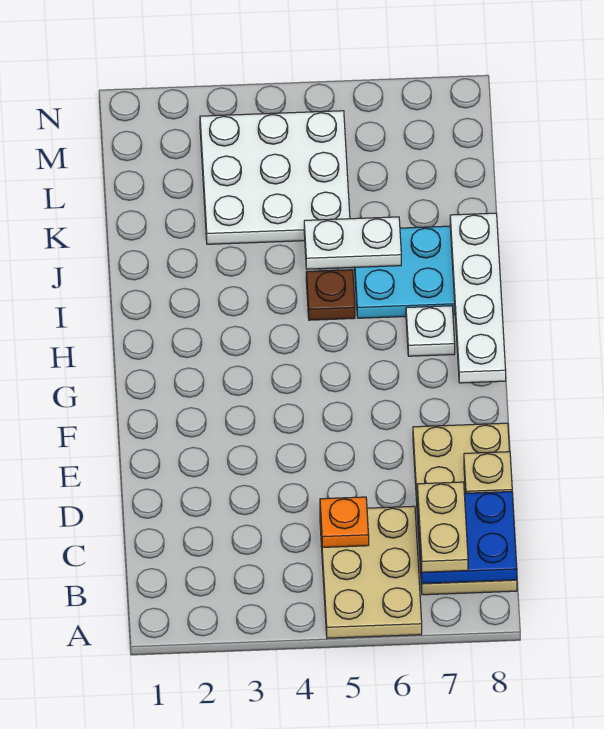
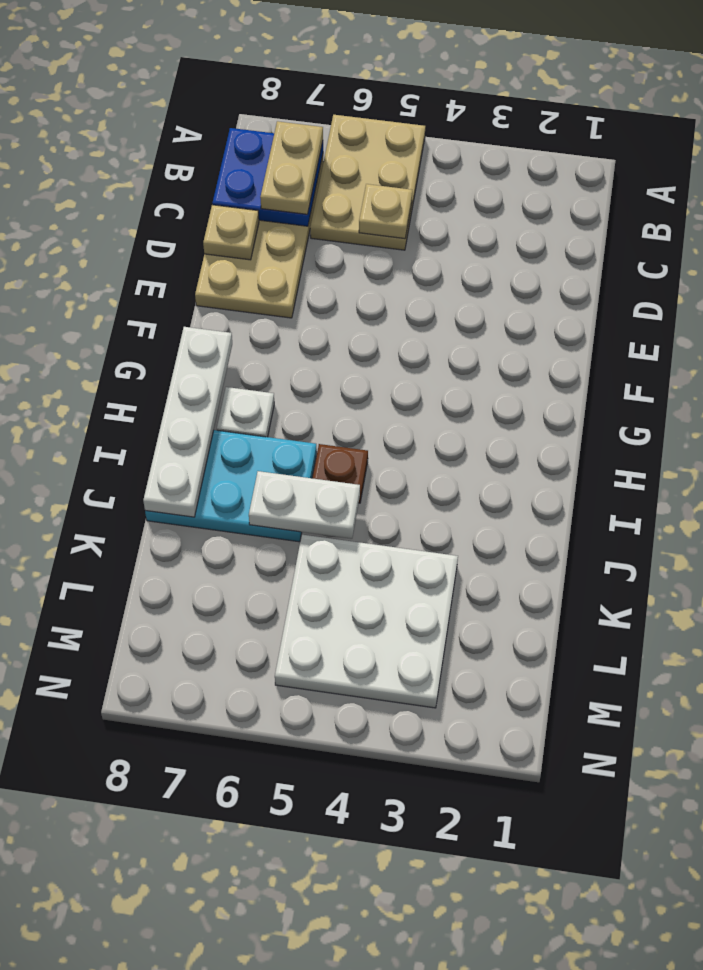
orange plate C5 level 2 -> tan plate C5 level 2

